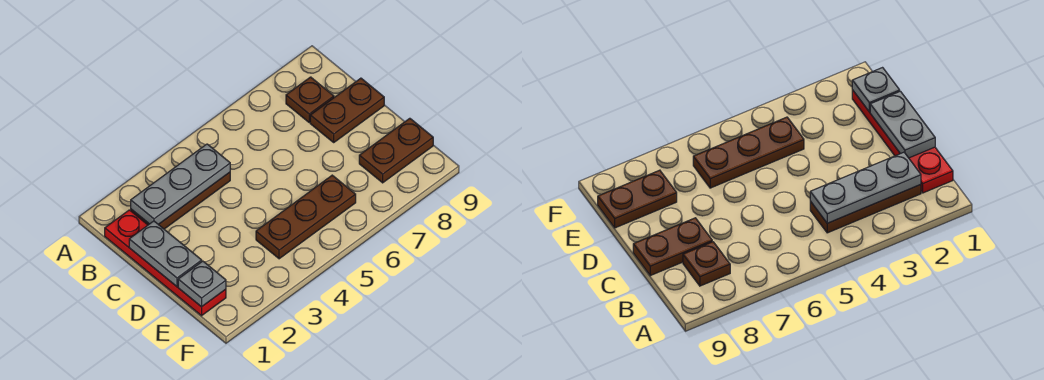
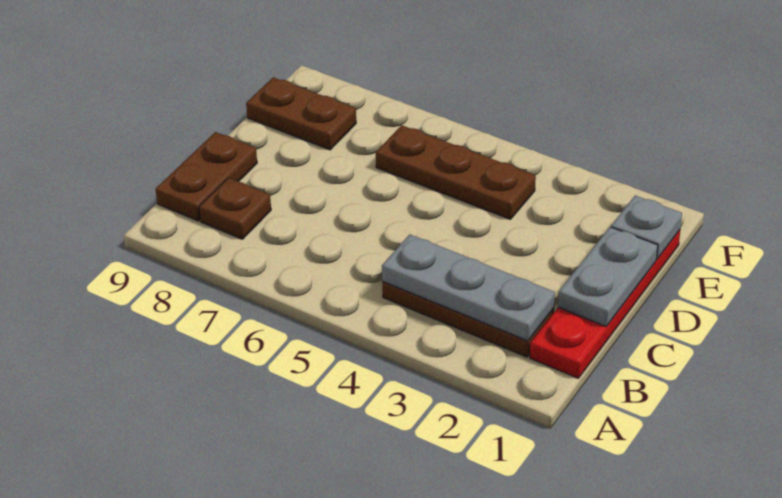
brown plate C8:C9 level 1 -> brown plate B9:C9 level 1

